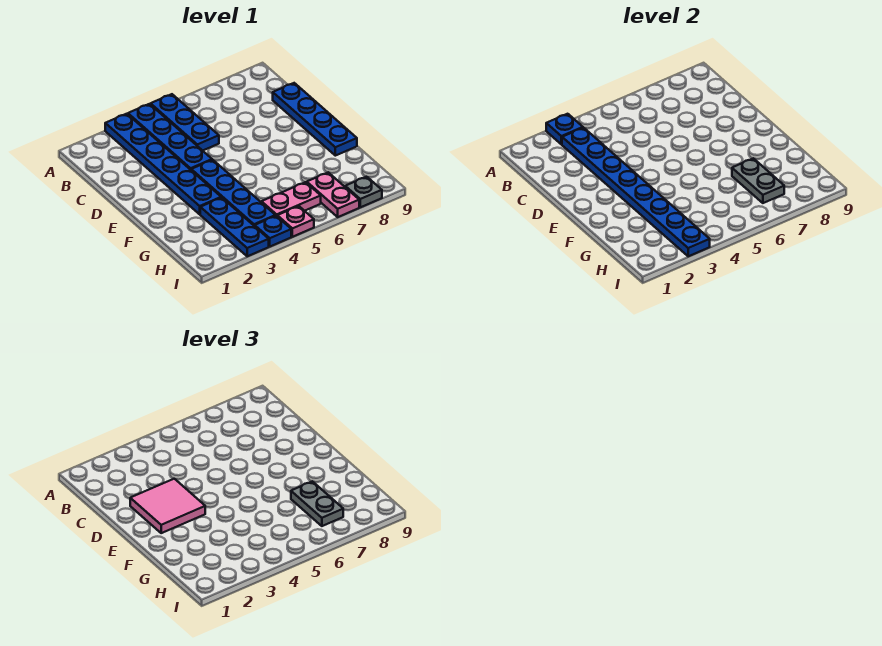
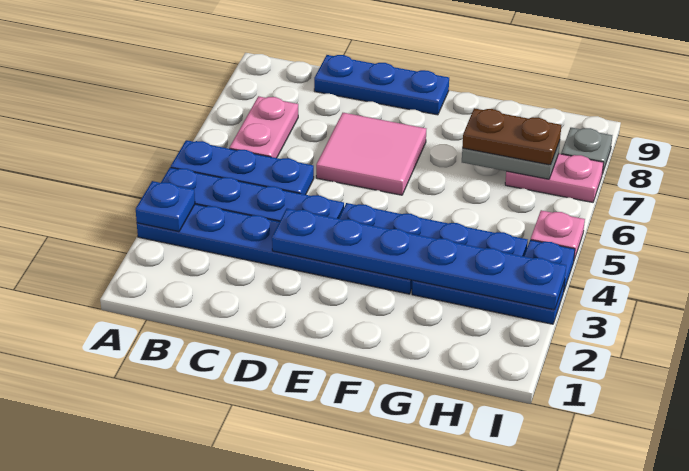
blue plate B3:I3 level 2 -> blue plate D3:I3 level 2
blue plate C9:F9 level 1 -> blue plate C9:E9 level 1
pink tile D2:E3 level 3 -> pink tile D6:E7 level 1
grey plate G7:H7 level 3 -> brown plate G7:H7 level 3
pink plate H5:H6 level 1 -> pink plate B6:B7 level 1

